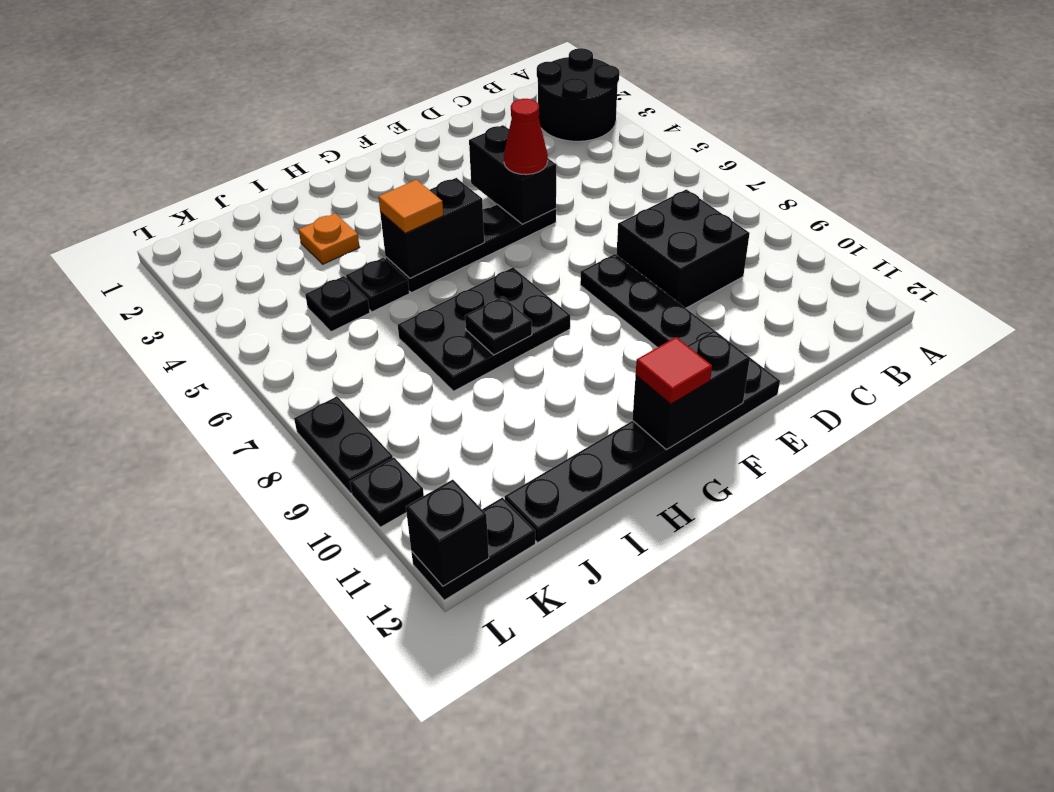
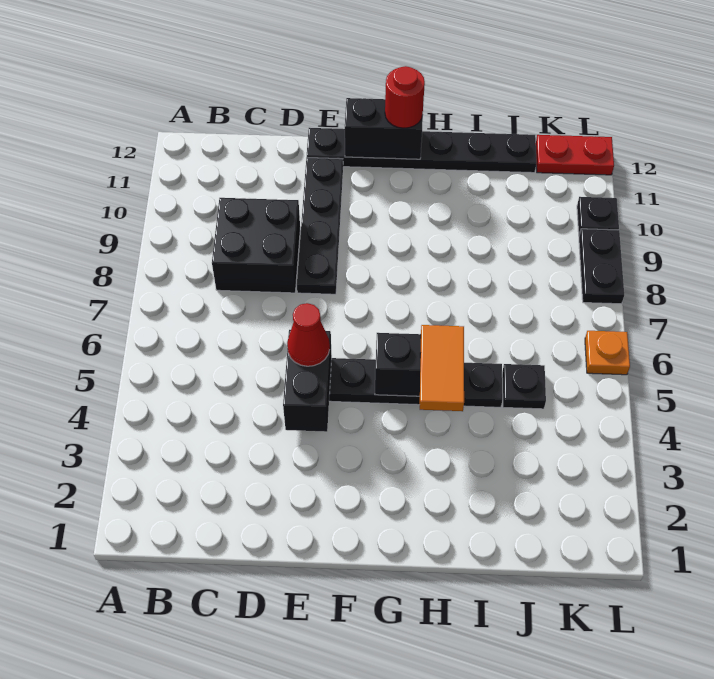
black round brick A2:B3 level 1 -> none
black plate G7:I8 level 1 -> none
red tile G12 level 3 -> red round brick G12 level 3
orange tile H5 level 3 -> orange tile H4:H5 level 3
black plate H8 level 2 -> none
orange plate I3 level 1 -> orange plate L6 level 1
black plate K12:L12 level 1 -> red plate K12:L12 level 1
black brick L12 level 2 -> none

